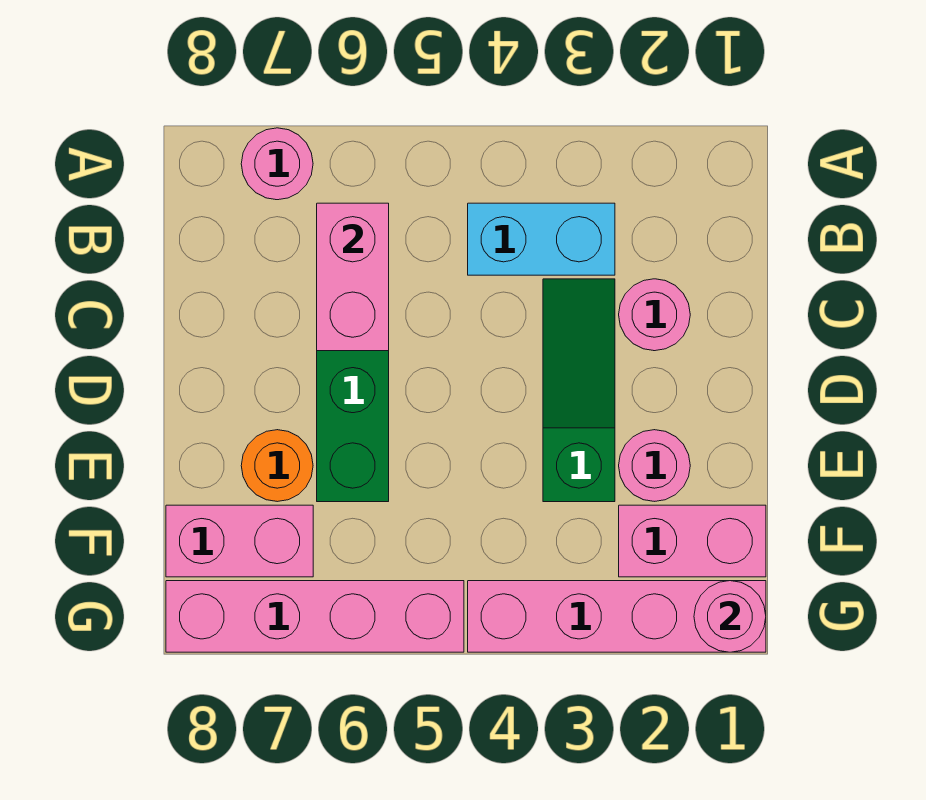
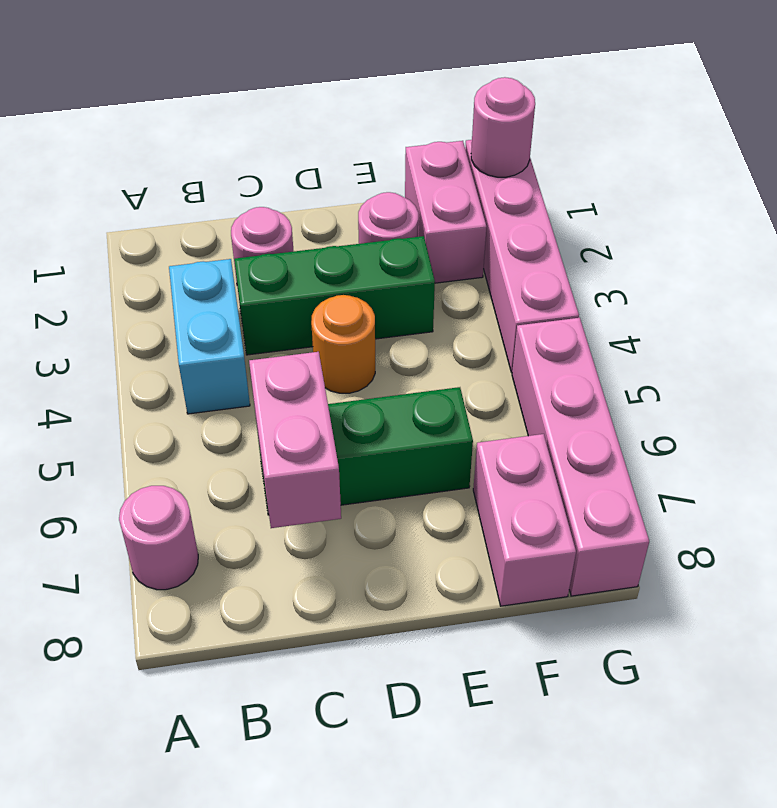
pink brick B6:C6 level 2 -> pink brick C6:C7 level 2
green slope C3:E3 level 1 top E -> green brick C3:E3 level 1
orange round brick E7 level 1 -> orange round brick D4 level 1

